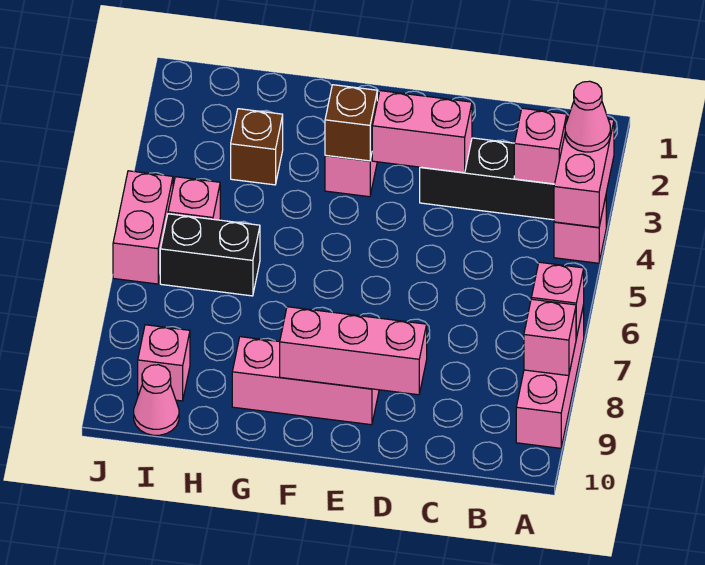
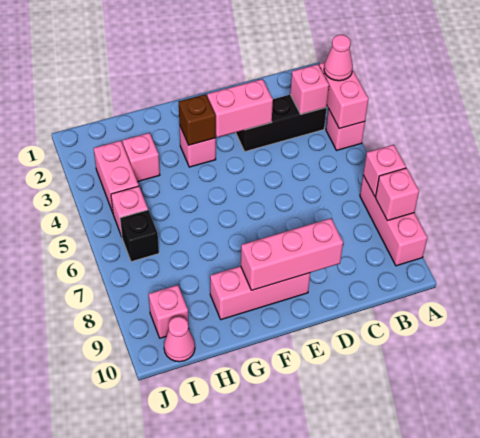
brown brick H3 level 1 -> pink brick H3 level 1
black brick H6:I6 level 1 -> black brick I6 level 1
pink brick J5:J6 level 1 -> pink brick I3:I4 level 1

